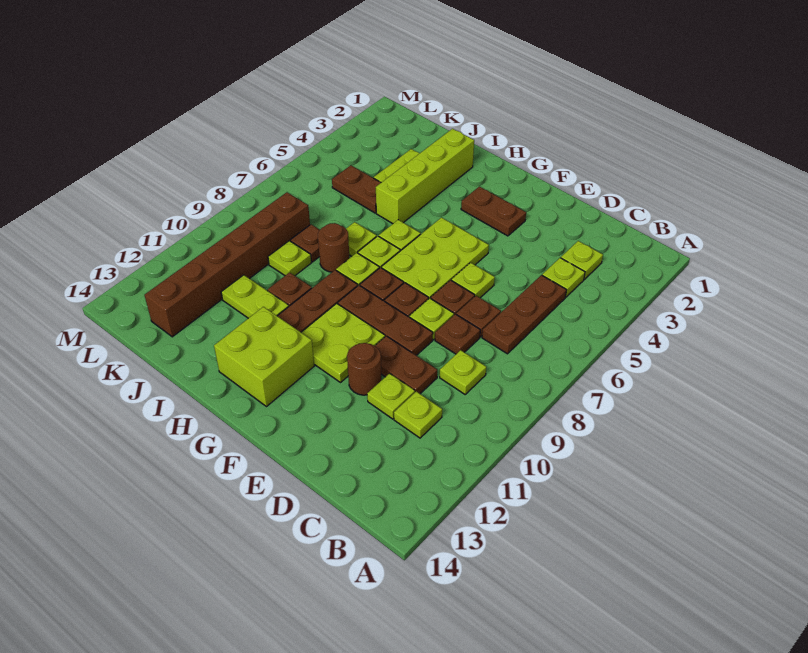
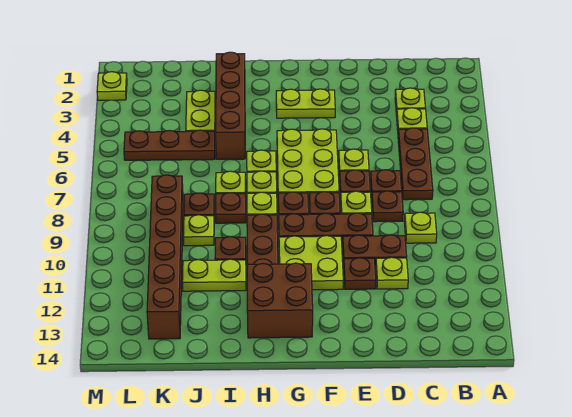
lime plate C11 level 1 -> lime plate M2 level 1
brown round brick E11 level 1 -> brown plate E11 level 1
brown plate F3:G3 level 1 -> lime plate F3:G3 level 1
lime brick G12:H13 level 1 -> brown brick G12:H13 level 1
lime brick I2:I5 level 1 -> brown brick I2:I5 level 1
brown round brick I8 level 1 -> brown plate I8 level 1
brown plate J5:K5 level 1 -> brown plate J5:L5 level 1

